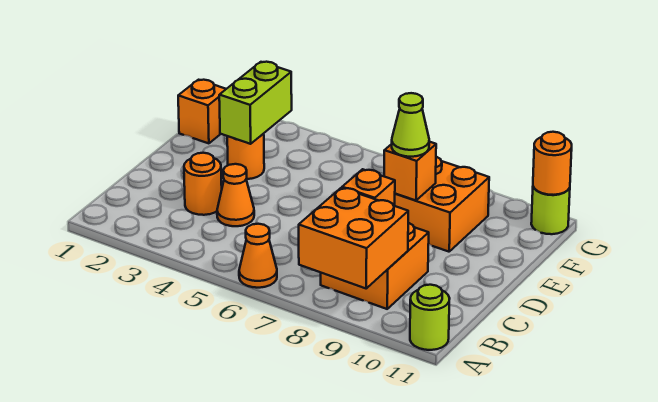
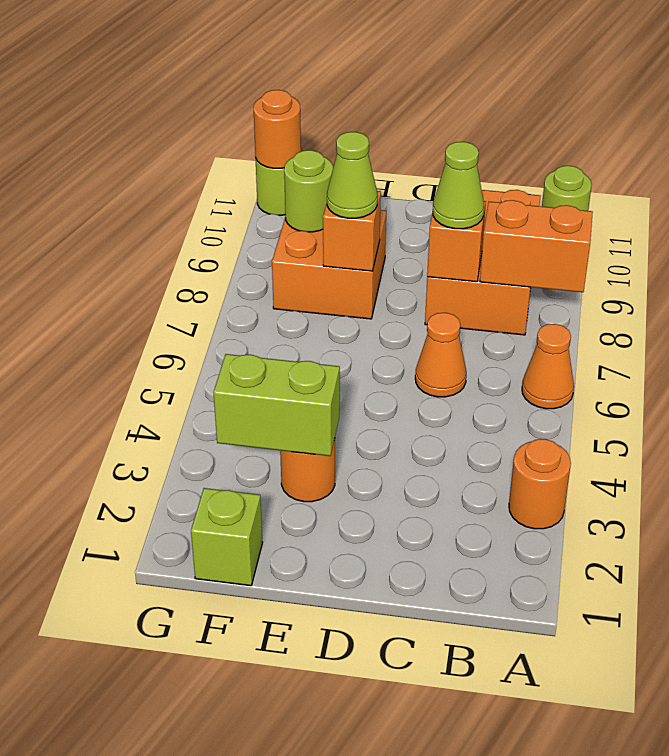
orange brick A8:B9 level 2 -> orange brick A8:B8 level 2
orange brick B8:C9 level 1 -> orange brick B8:C10 level 1
orange round brick C3 level 1 -> orange round brick A3 level 1
orange cone C4 level 1 -> orange cone C6 level 1
none -> lime cone C8 level 3
orange brick F1 level 1 -> lime brick F1 level 1
none -> lime round brick F9 level 2

